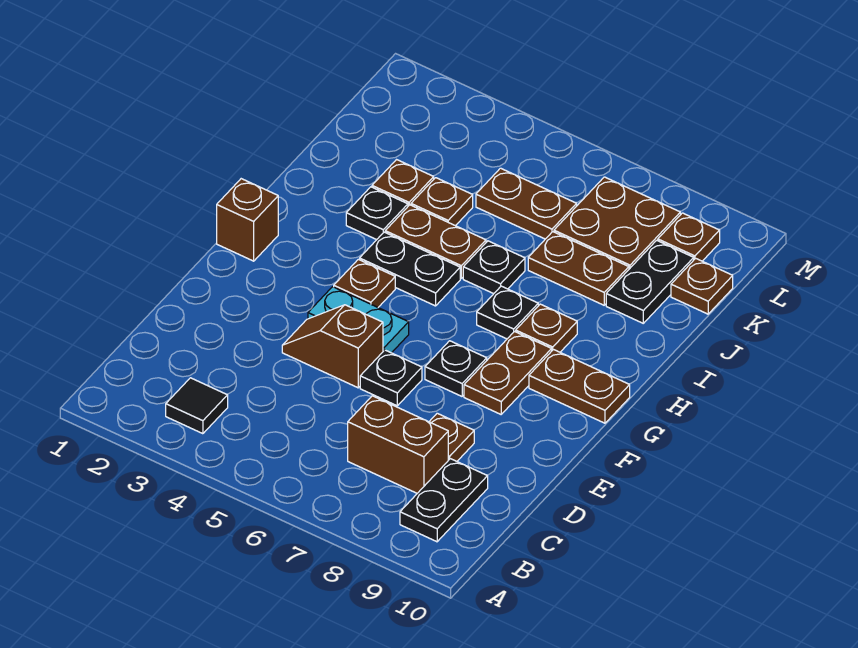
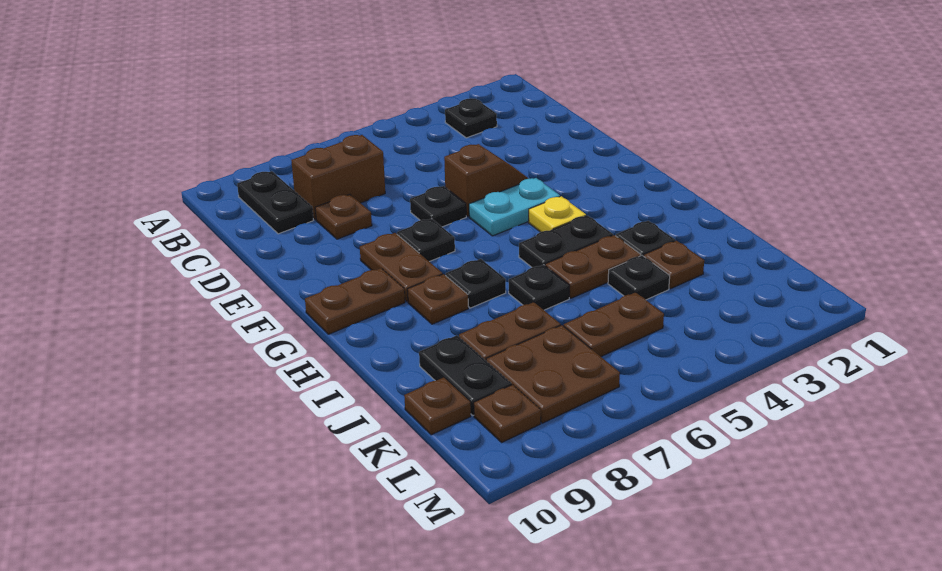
black tile B3 level 1 -> black plate B3 level 1
brown brick G1 level 1 -> none
brown plate G4 level 1 -> yellow plate G4 level 1
brown plate J4 level 1 -> black plate J4 level 1

